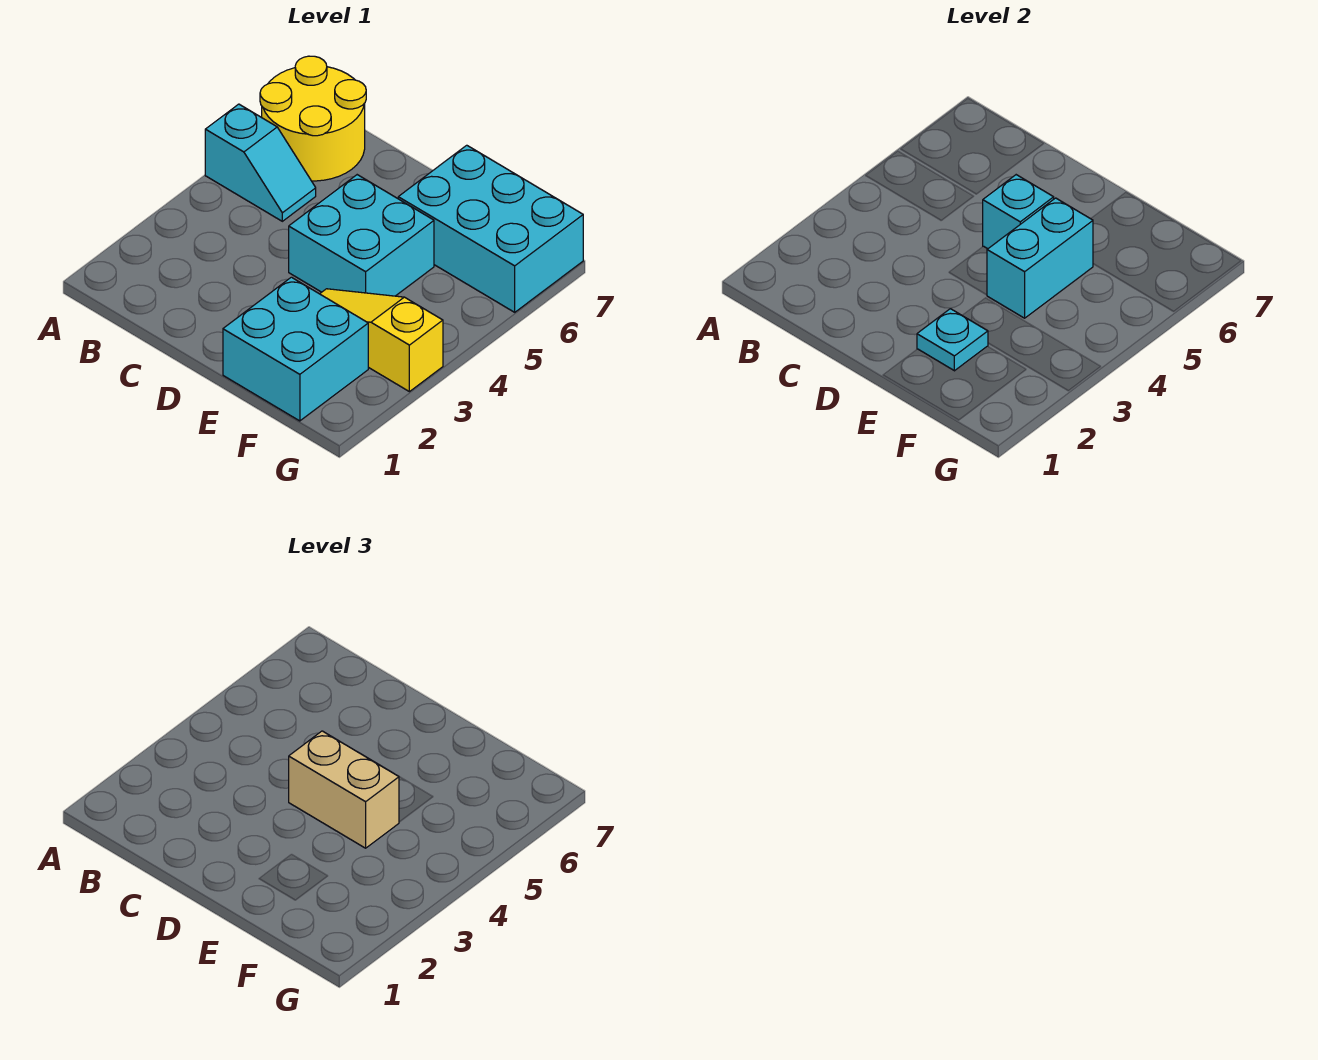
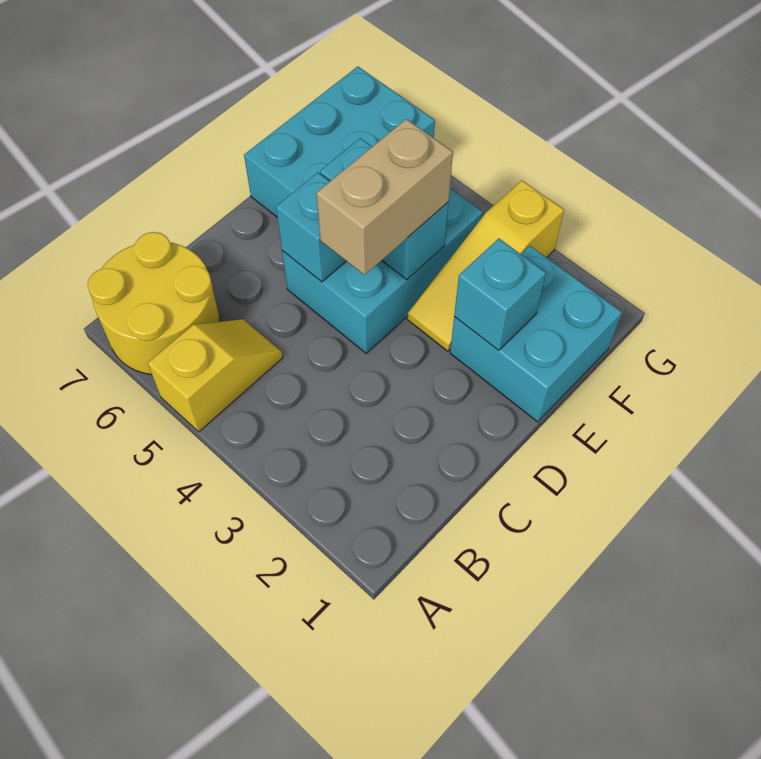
cyan slope A5:B5 level 1 top A -> yellow slope A5:B5 level 1 top A
cyan brick D4:E5 level 1 -> cyan brick D4:F5 level 1
cyan plate E2 level 2 -> cyan brick E2 level 2

